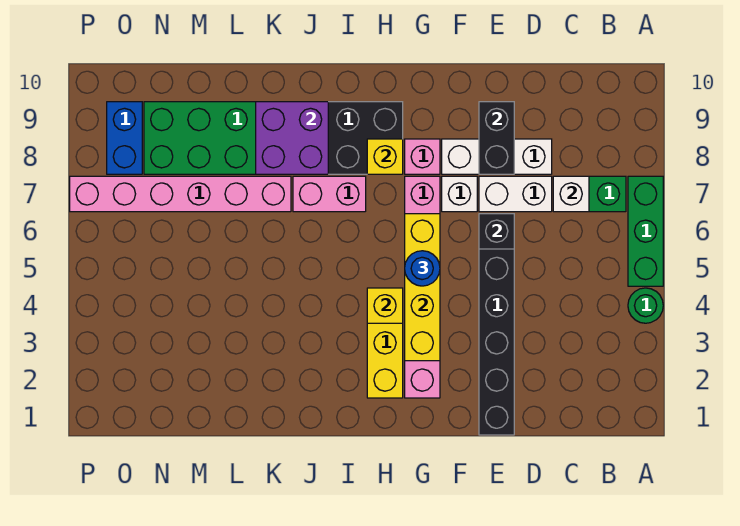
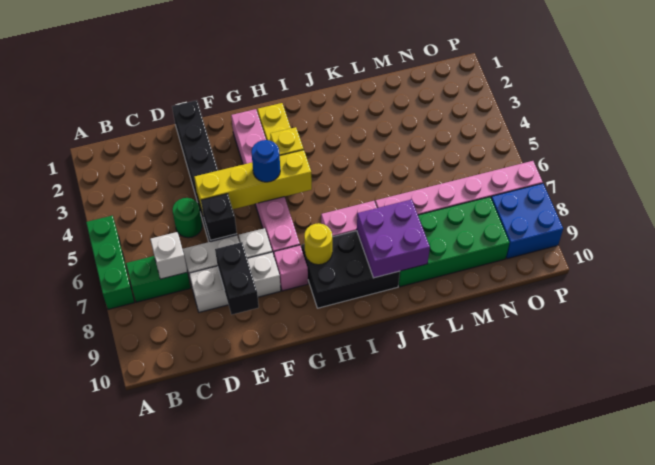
green round brick A4 level 1 -> green round brick D5 level 1
yellow brick G3:G6 level 2 -> yellow brick E5:H5 level 2
yellow brick H8 level 2 -> yellow round brick H8 level 2
blue brick O8:O9 level 1 -> blue brick O8:P9 level 1

